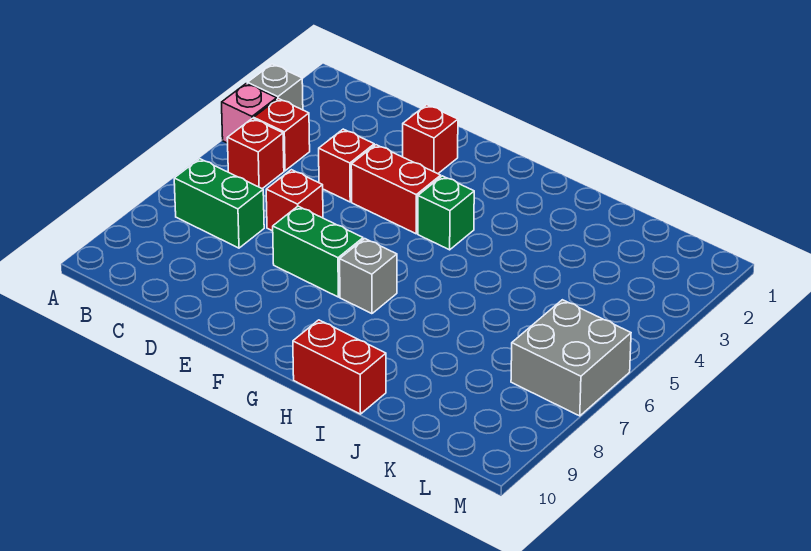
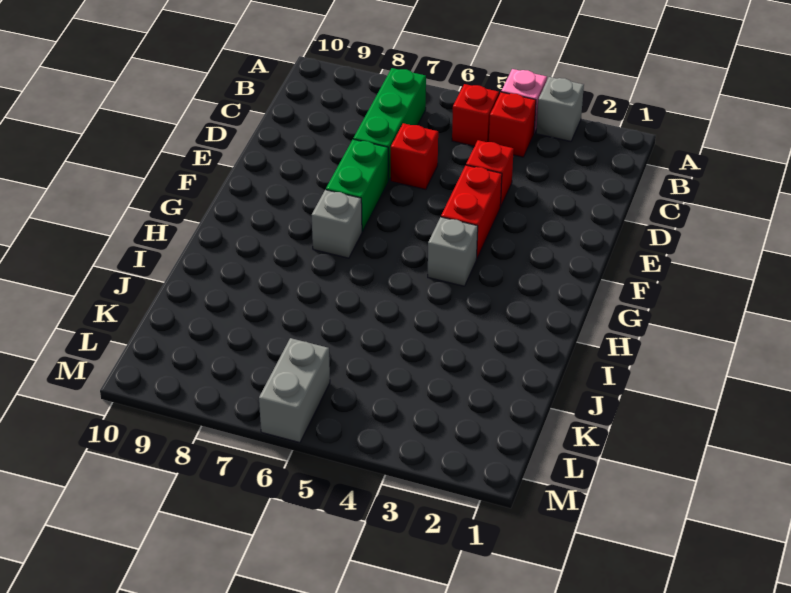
green brick B7:C7 level 1 -> green brick B7:D7 level 1
red brick E2 level 1 -> none
green brick G4 level 1 -> grey brick G4 level 1
red brick H10:I10 level 1 -> none
grey brick L6:M7 level 1 -> grey brick L6:M6 level 1

